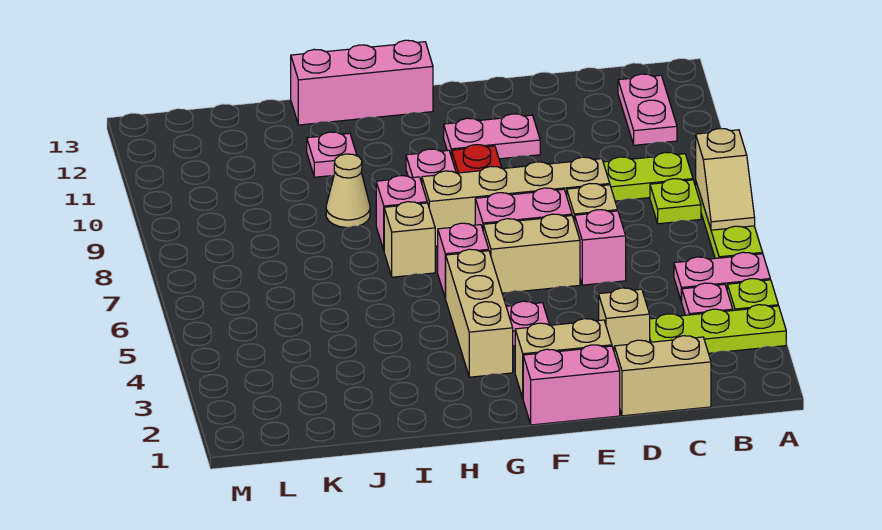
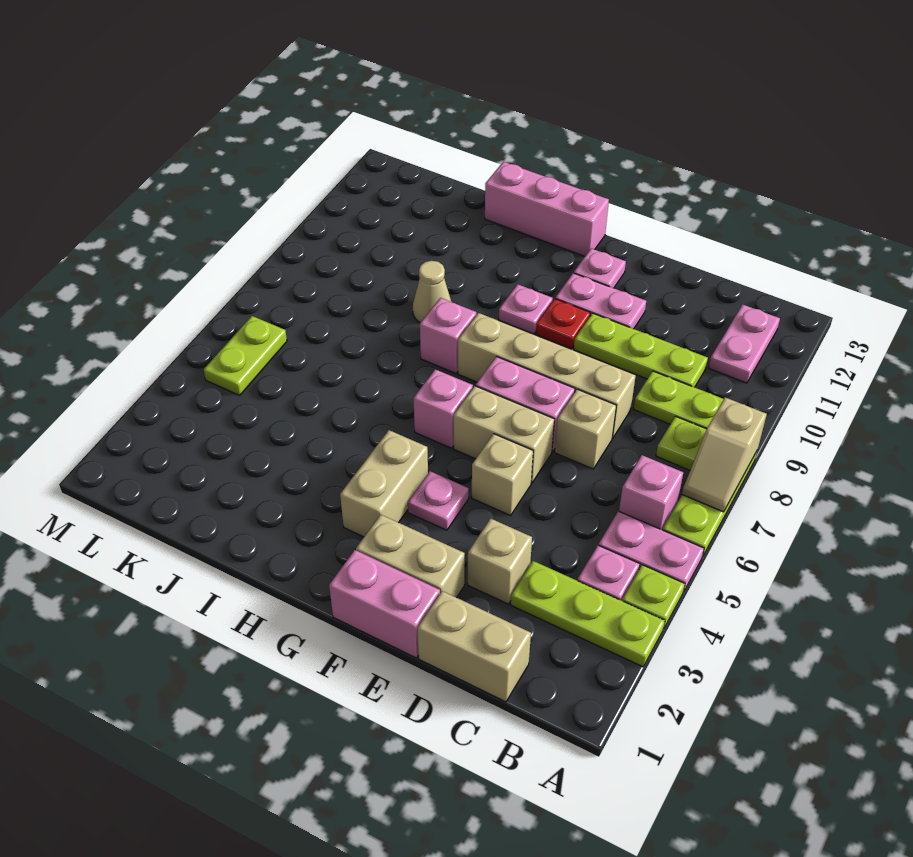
none -> lime plate C10:E10 level 1
pink brick D6 level 1 -> pink brick B6 level 1
tan brick G3:G5 level 1 -> tan brick G3:G4 level 1
tan brick H7 level 1 -> tan brick E5 level 1
pink plate I11 level 1 -> pink plate F12 level 1
none -> lime plate L5:L6 level 1

